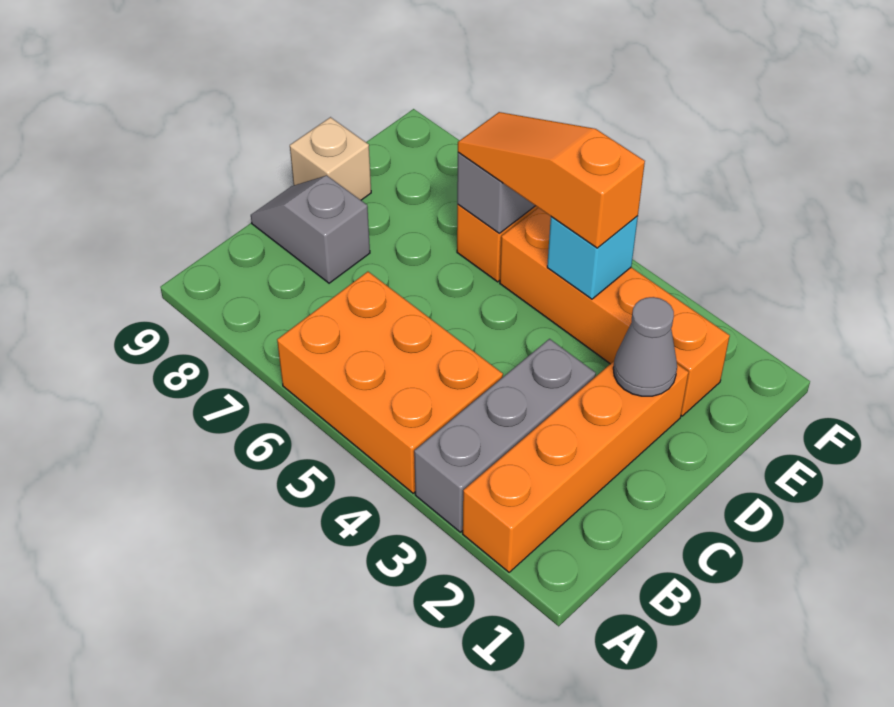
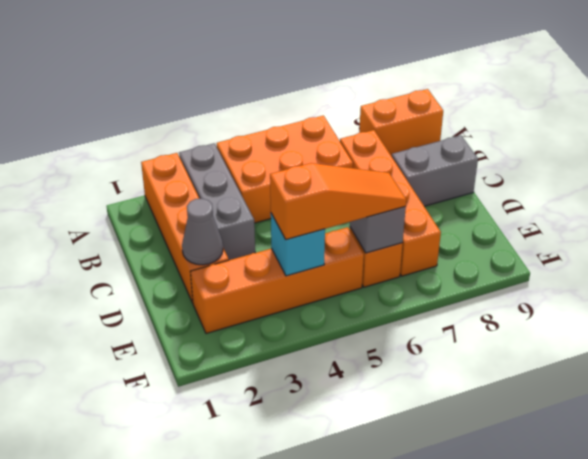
none -> orange brick A8:A9 level 1
none -> orange brick B7:E7 level 1
grey slope C8:C9 level 1 top 8 -> grey brick C8:C9 level 1
tan brick D9 level 1 -> none

